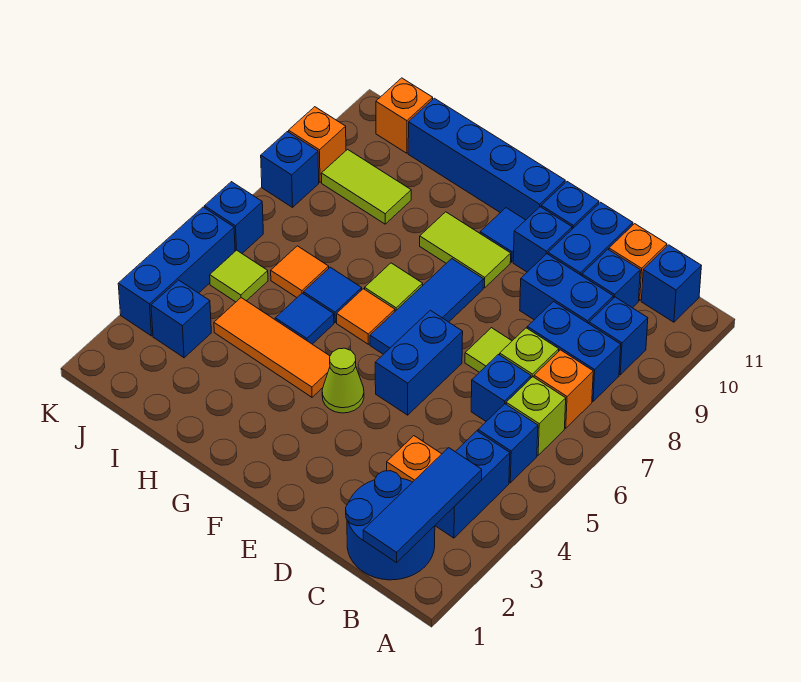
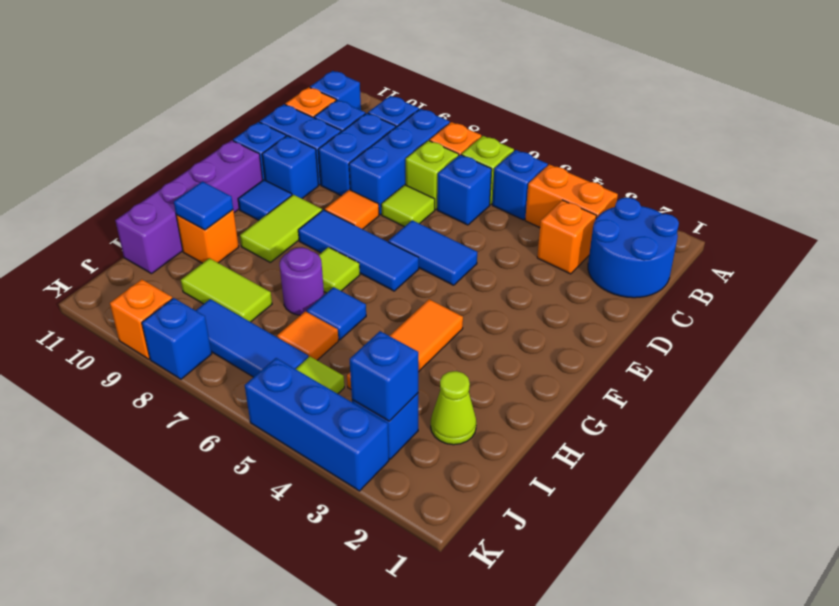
blue tile B1:B3 level 2 -> blue tile J6:J8 level 1
blue brick B3:B4 level 1 -> orange brick B3:B4 level 1
blue brick B8:C8 level 1 -> blue brick B8:D8 level 1
blue brick E5:E6 level 1 -> blue tile E5:E6 level 1
lime cone F4 level 1 -> lime cone I2 level 1
blue brick F11:I11 level 1 -> purple brick F11:I11 level 1
orange tile G6 level 1 -> orange tile E8 level 1
blue tile H5 level 1 -> blue tile H10 level 2
none -> purple round brick H7 level 1
lime tile I9:J9 level 1 -> lime tile I8:I9 level 1
orange brick J11 level 1 -> orange brick H10 level 1
blue brick K6 level 1 -> blue brick J3 level 2

